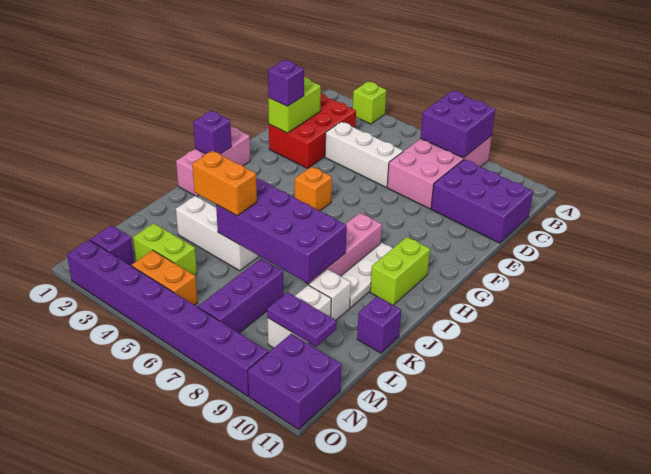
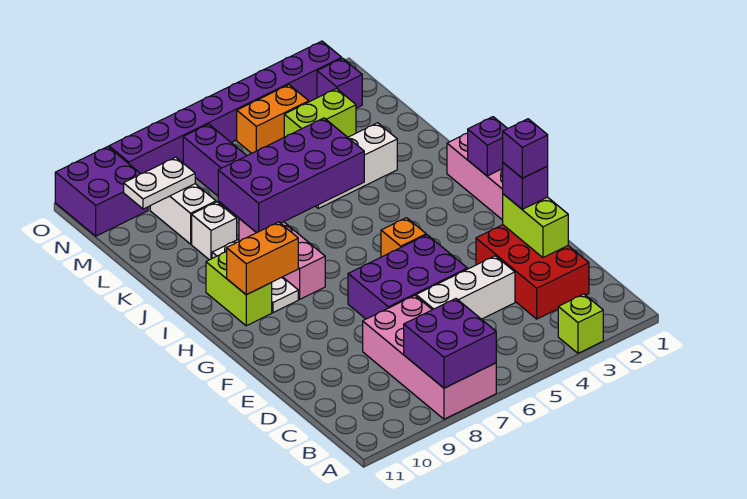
purple brick C9:D11 level 1 -> purple brick E5:F7 level 1
orange brick K4:K5 level 3 -> orange brick H9:H10 level 2
purple brick K11 level 1 -> purple brick E2 level 4
purple plate M9:M10 level 2 -> white plate M9:M10 level 2

